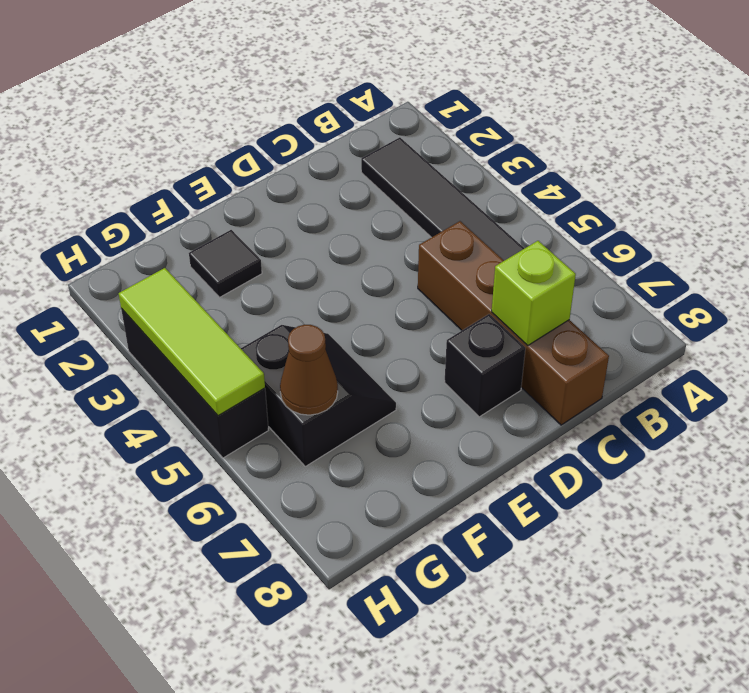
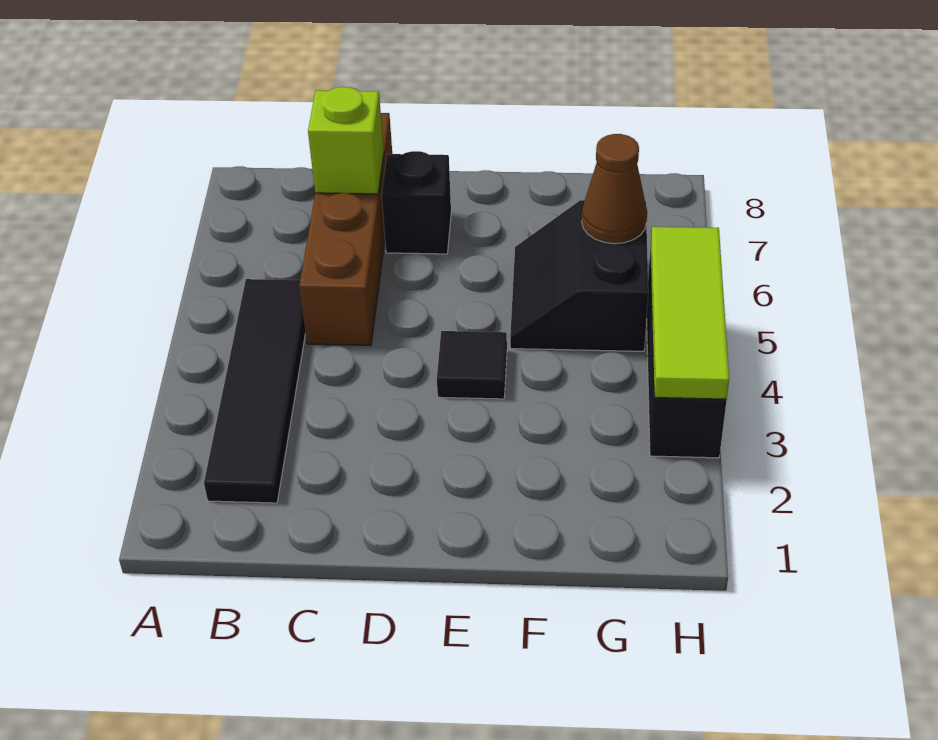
black tile F2 level 1 -> black tile E4 level 1

